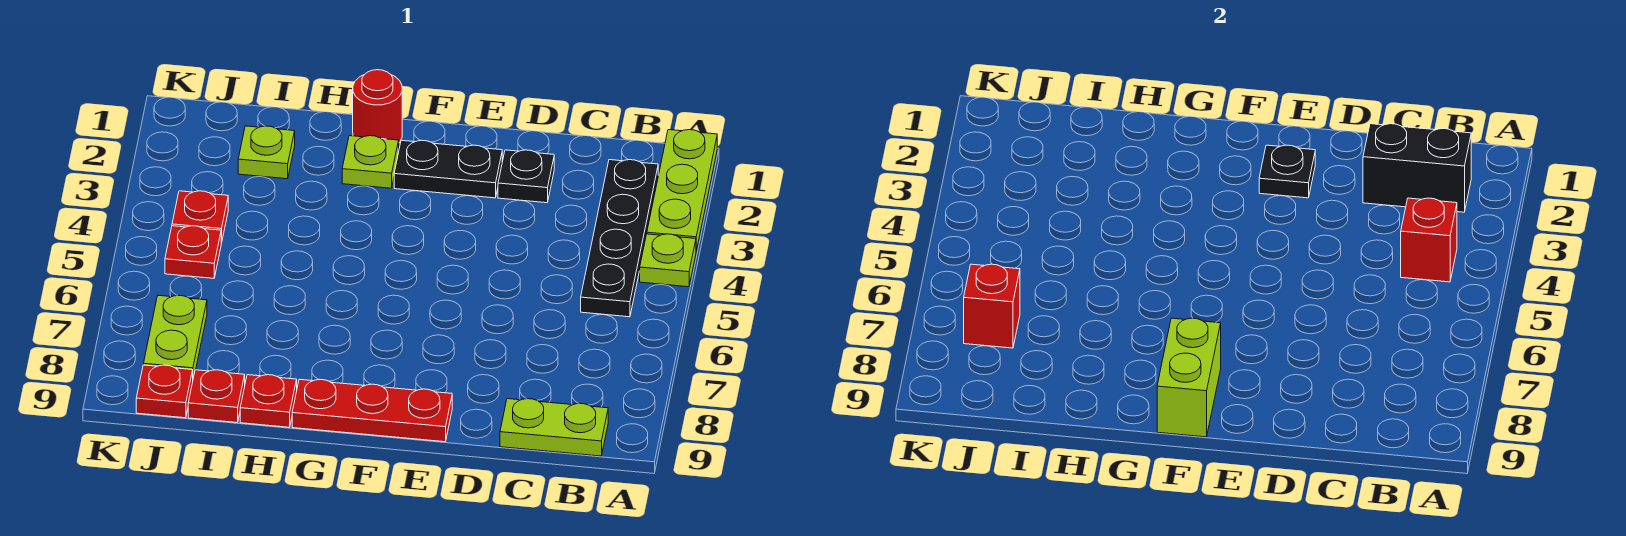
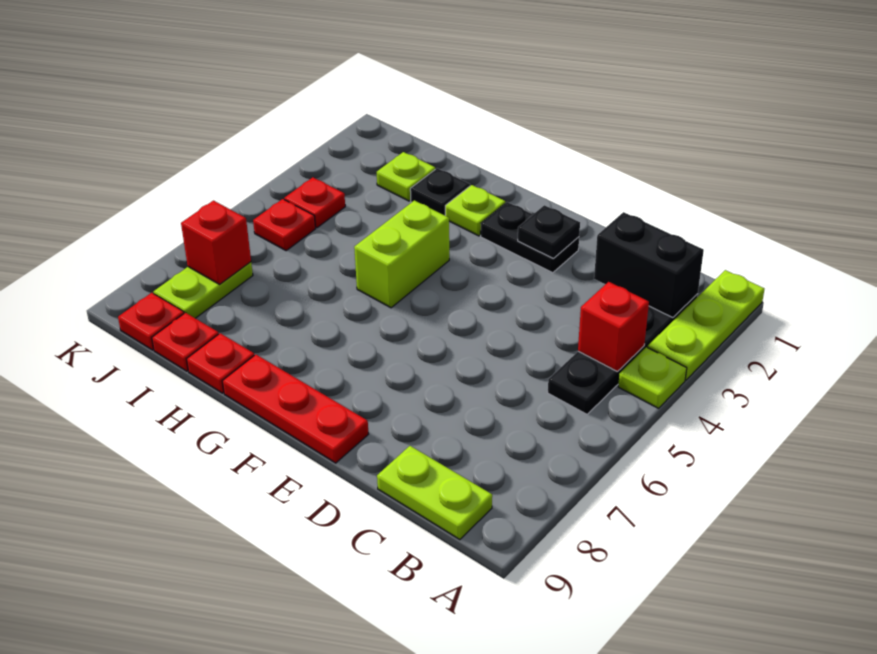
black plate D2 level 1 -> black plate H2 level 1
lime brick F8:F9 level 2 -> lime brick G4:G5 level 1
red round brick G1 level 1 -> none

